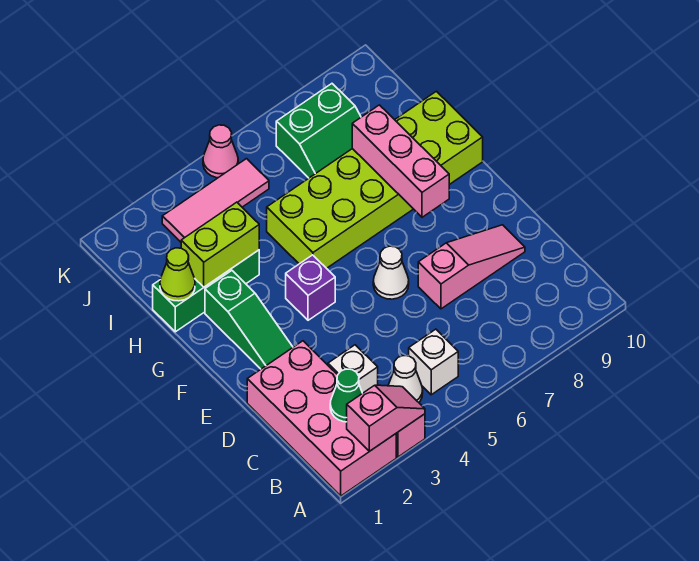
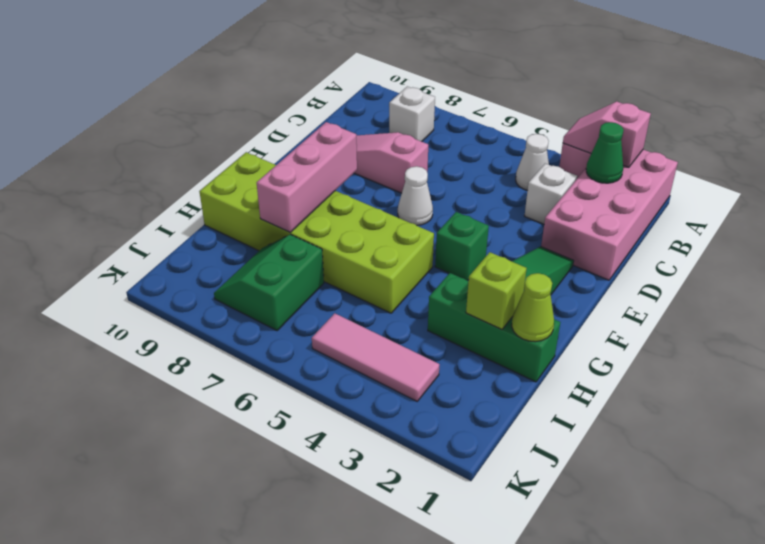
white brick B5 level 1 -> white brick B8 level 1
purple brick F4 level 1 -> green brick F4 level 1
lime brick H2:H3 level 2 -> lime brick H2 level 2
green slope I7:J8 level 1 top J -> green slope I7:J8 level 1 top 7
pink cone K5 level 1 -> none

